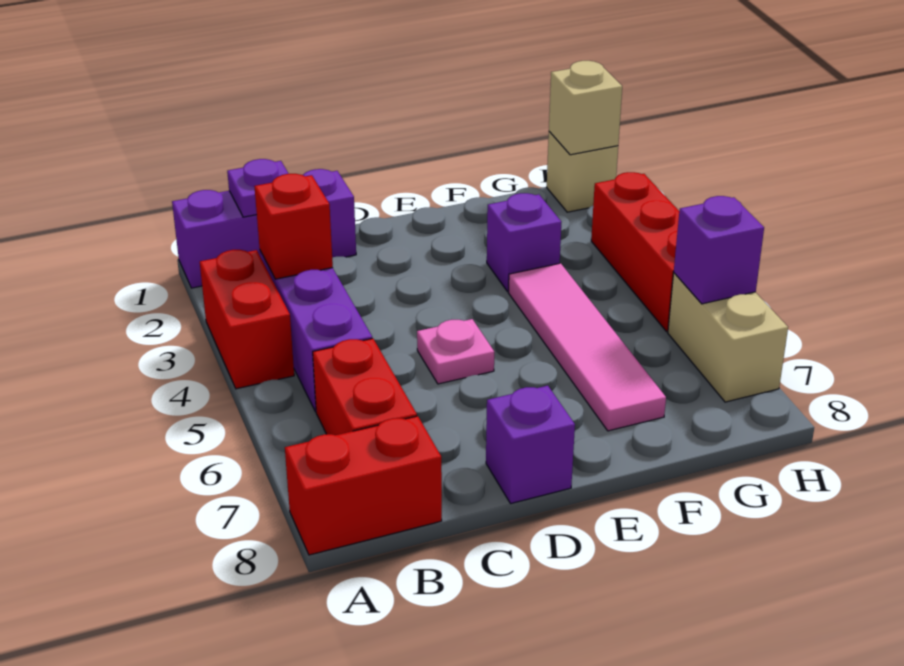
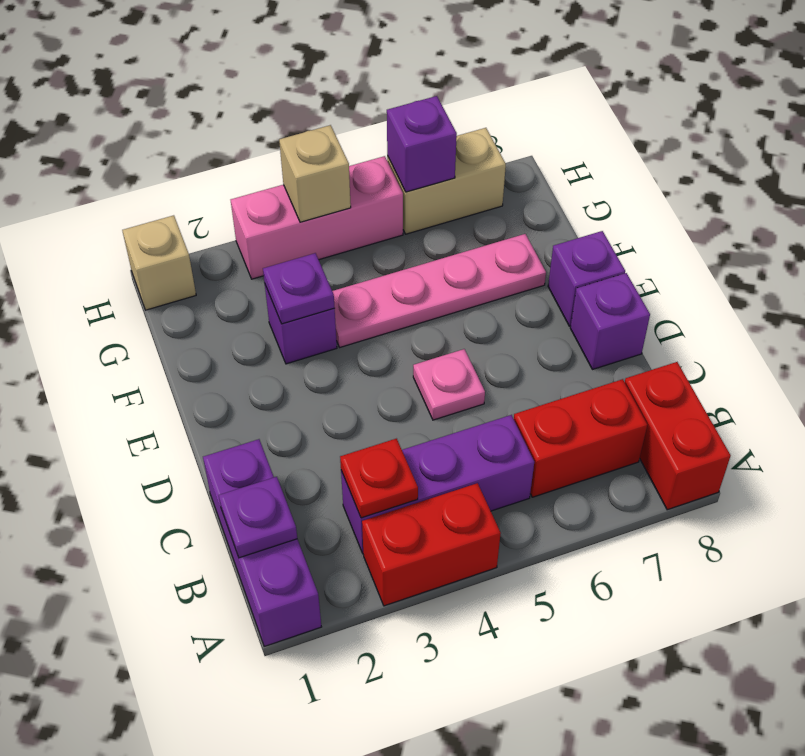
red brick B3 level 2 -> red plate B3 level 2
none -> purple brick E8 level 1
none -> purple plate F3 level 2
pink tile F4:F7 level 1 -> pink plate F4:F7 level 1
tan brick H1 level 2 -> tan brick H4 level 2
red brick H3:H5 level 1 -> pink brick H3:H5 level 1

